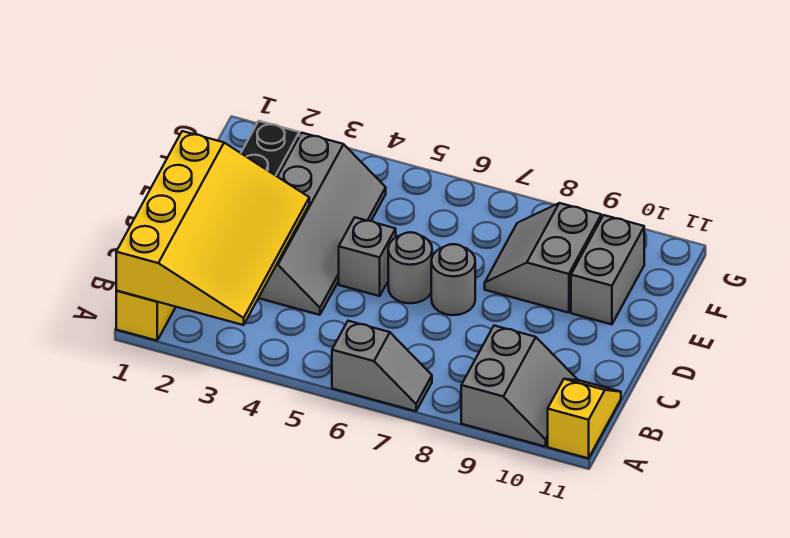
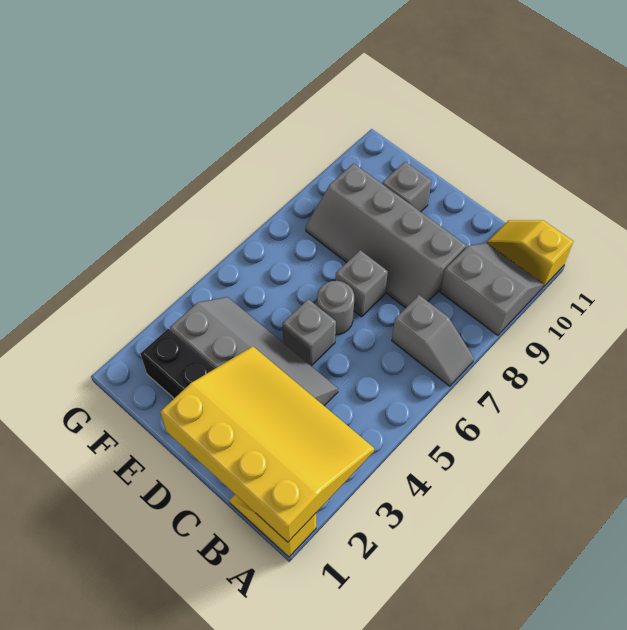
grey slope A6:A7 level 1 top 6 -> grey slope A7:B7 level 1 top B
grey round brick D7 level 1 -> grey brick D7 level 1
grey slope E8:F9 level 1 top 9 -> grey slope C8:F9 level 1 top 9
grey brick E10:F10 level 1 -> grey brick E10 level 1

